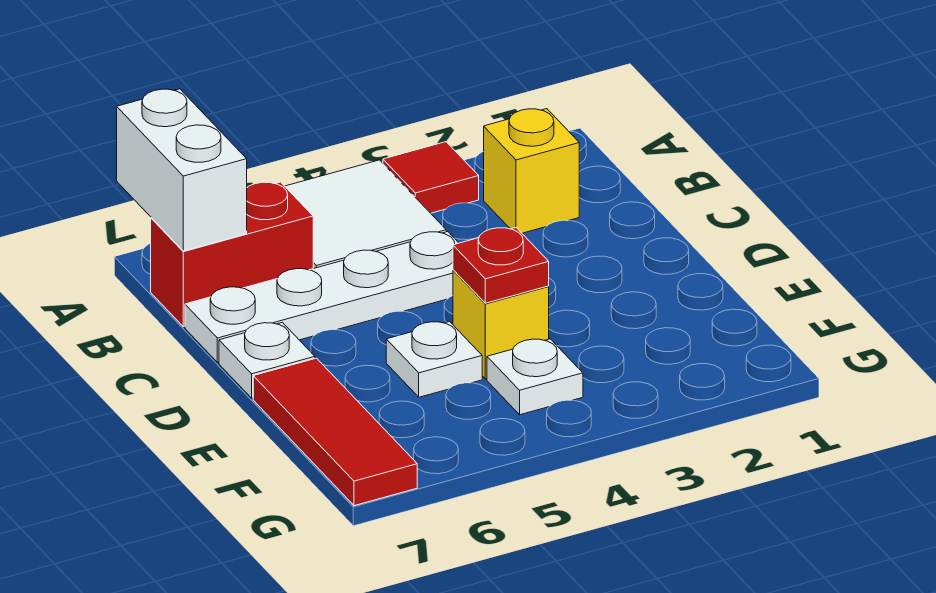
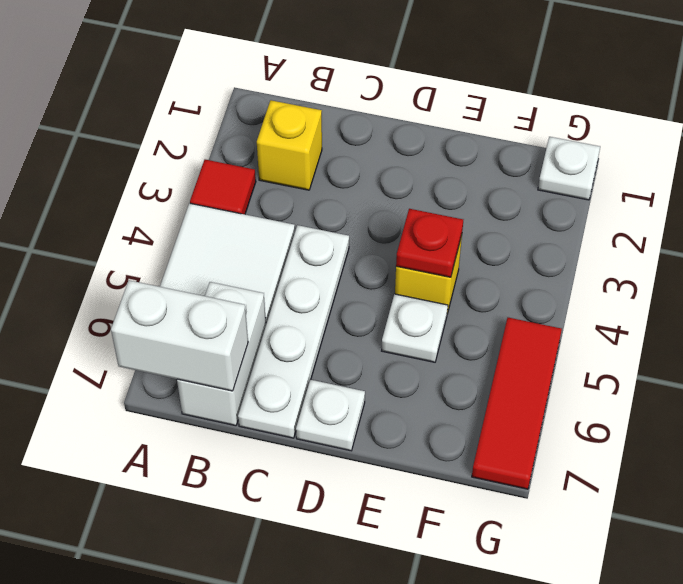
red brick B6:B7 level 1 -> white brick B6:B7 level 1
red tile E7:G7 level 1 -> red tile G5:G7 level 1
white plate F4 level 1 -> white plate G1 level 1

